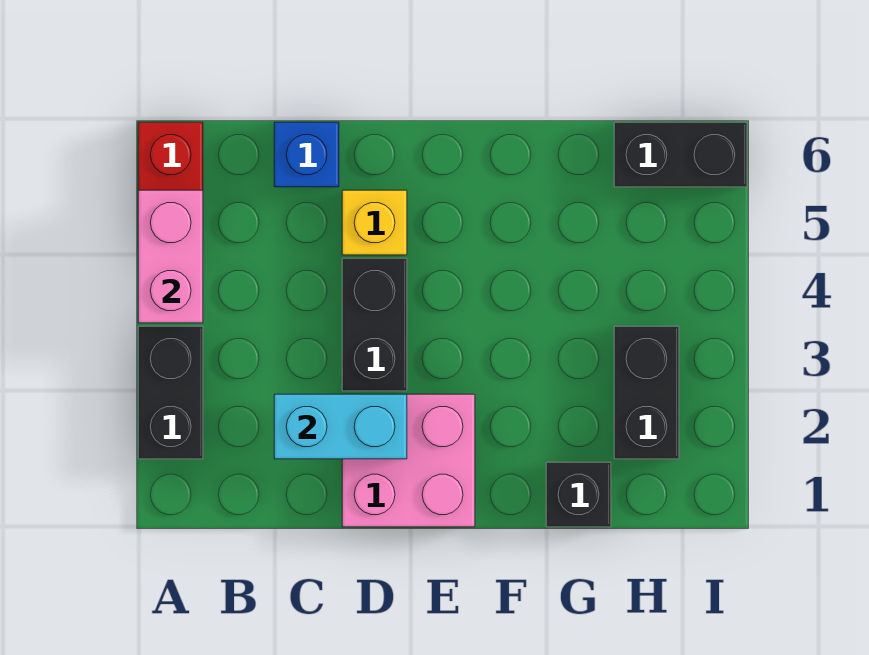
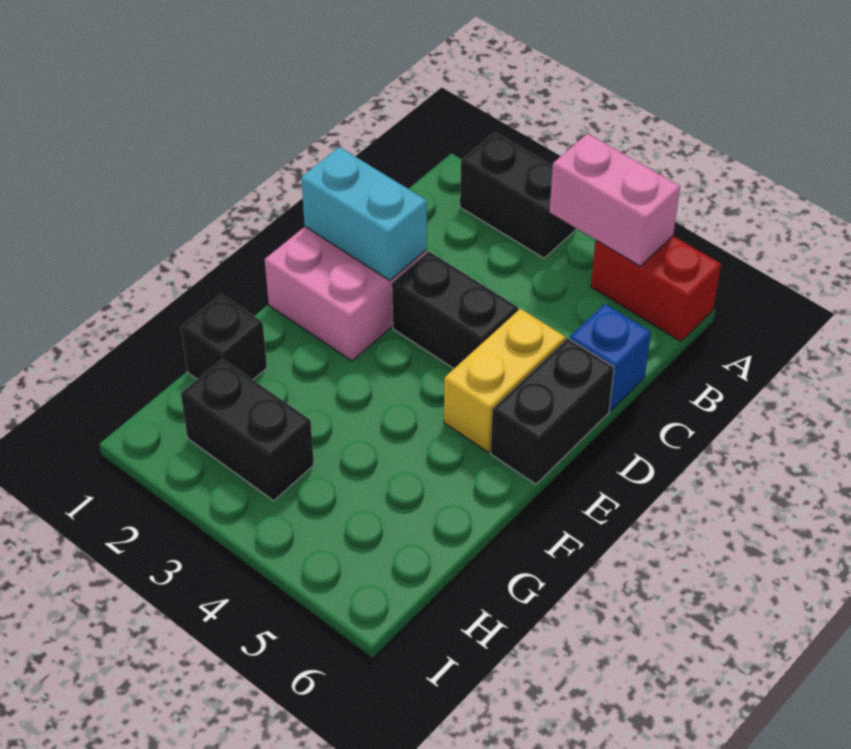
cyan brick C2:D2 level 2 -> cyan brick D1:D2 level 2
yellow brick D5 level 1 -> yellow brick D5:E5 level 1
black brick H6:I6 level 1 -> black brick D6:E6 level 1

